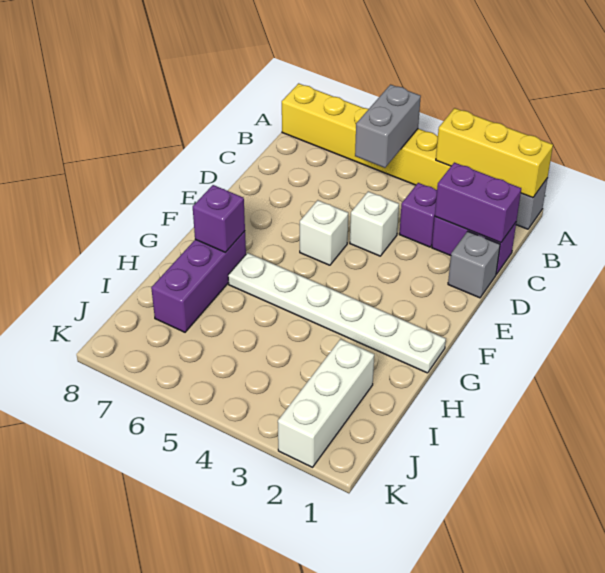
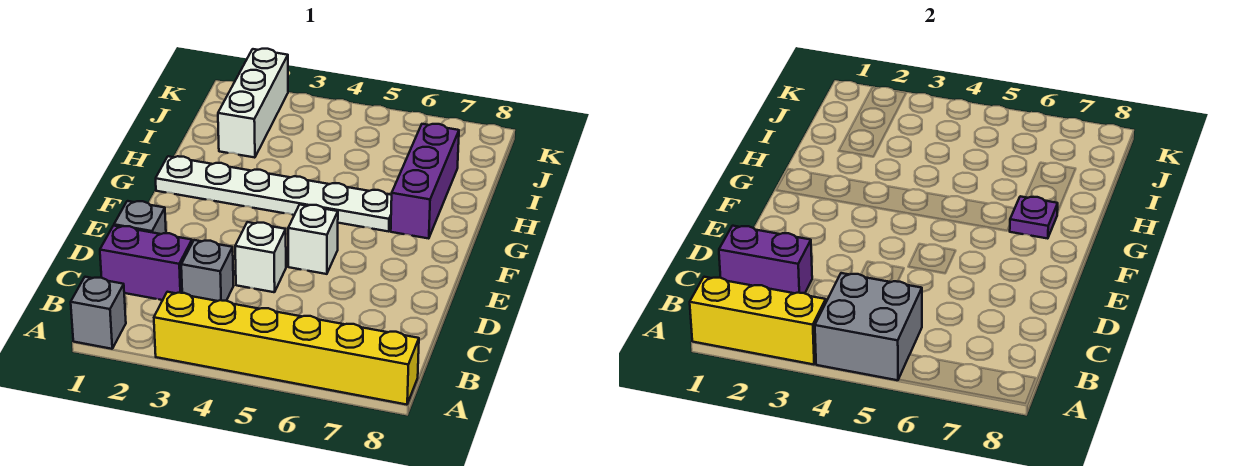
grey brick A5:B5 level 2 -> grey brick A4:B5 level 2
purple brick C3 level 1 -> grey brick C3 level 1
purple brick G7 level 2 -> purple plate G7 level 2

